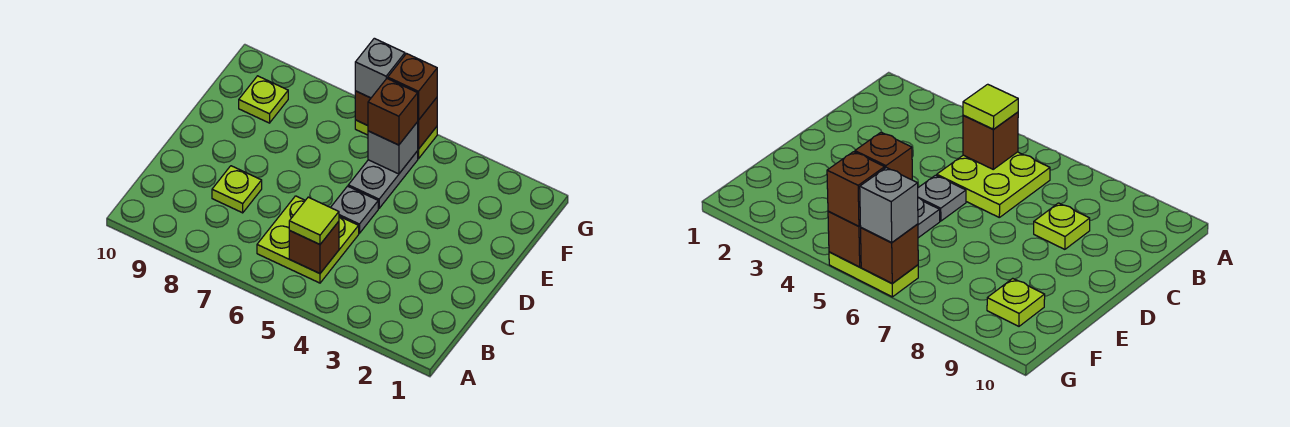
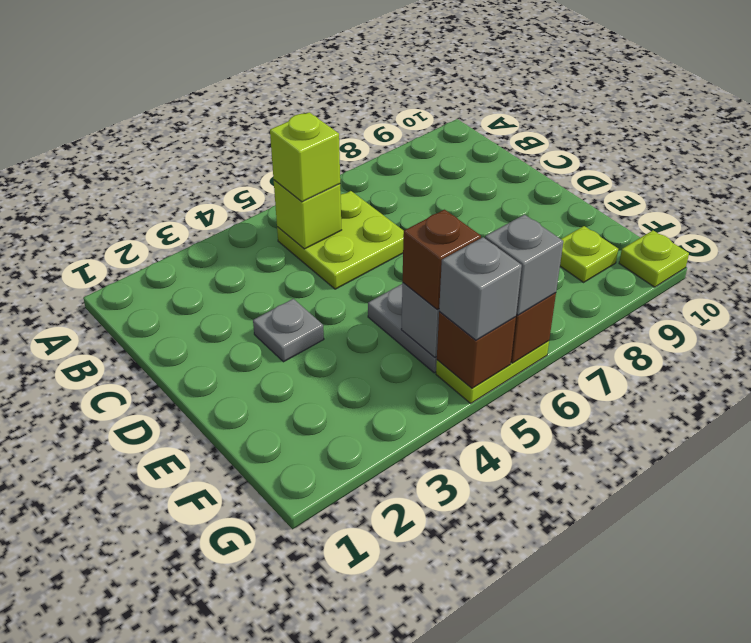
brown brick B5 level 2 -> lime brick B5 level 2
lime tile B5 level 3 -> lime brick B5 level 3
lime plate C8 level 1 -> lime plate G10 level 1
grey plate D5 level 1 -> grey plate D3 level 1
brown brick G5 level 3 -> grey brick G5 level 3

